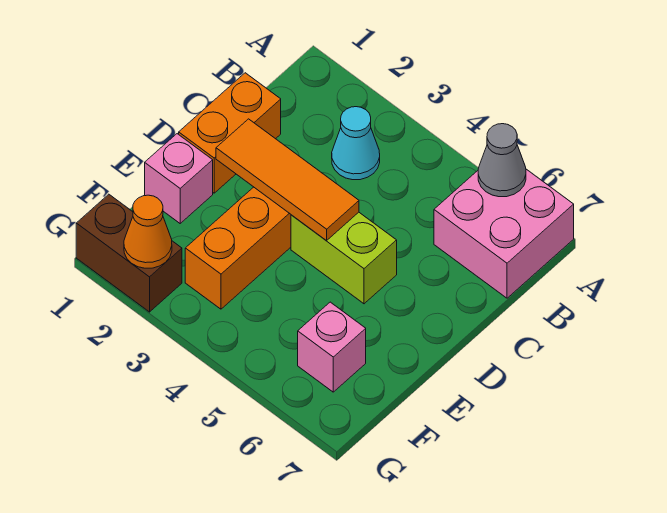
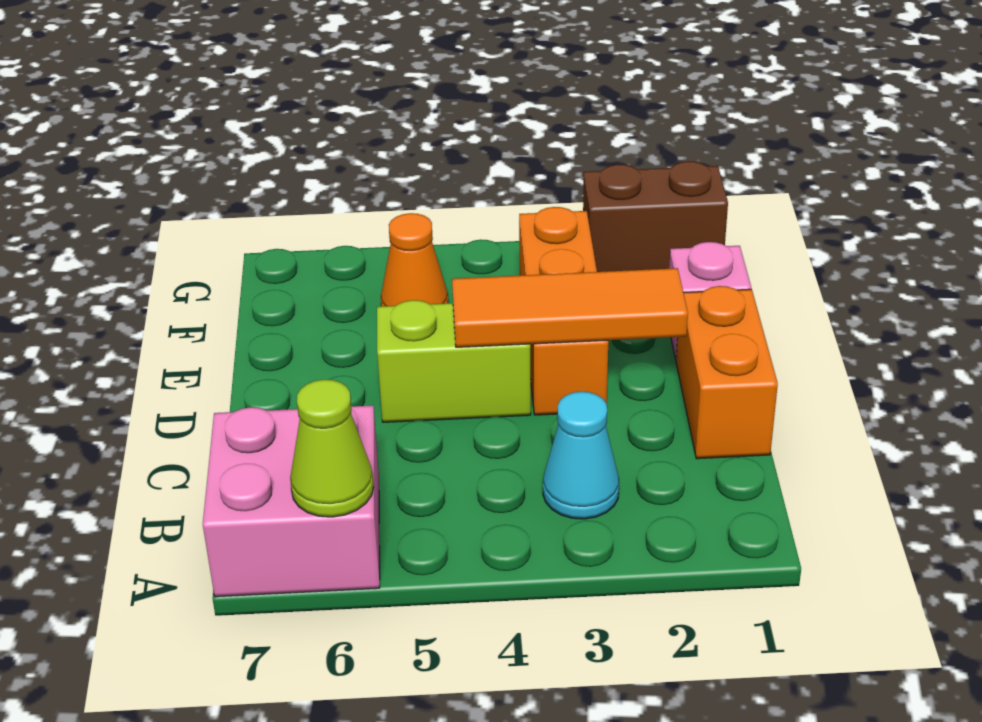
grey cone A6 level 2 -> lime cone A6 level 2
pink brick F6 level 1 -> none
orange cone G2 level 2 -> orange cone F5 level 1

